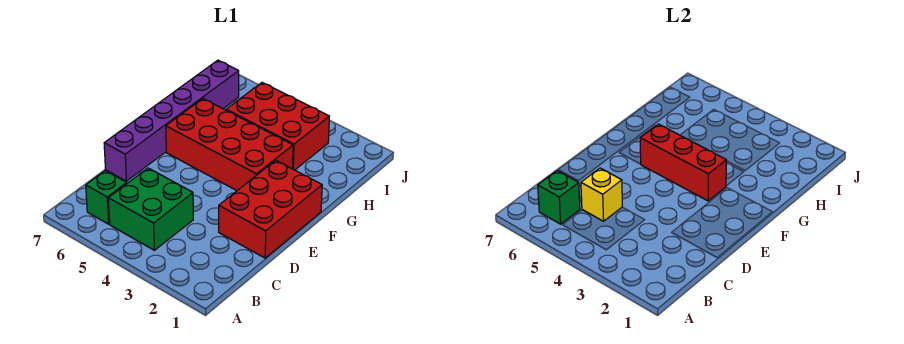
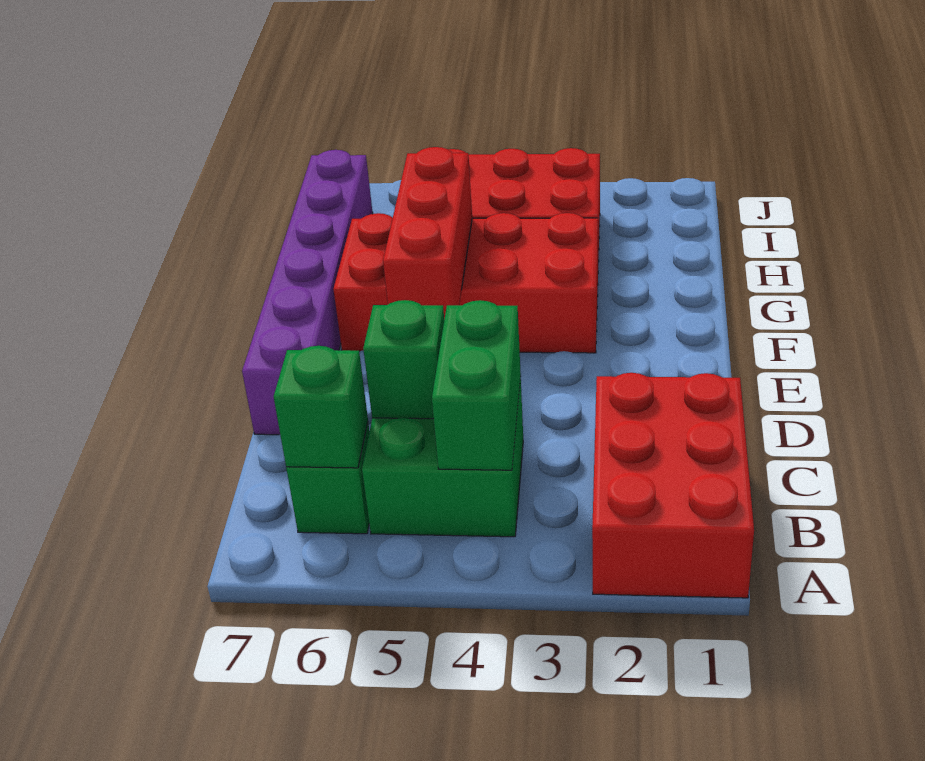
none -> green brick B4:C4 level 2
yellow brick C5 level 2 -> green brick C5 level 2
red brick D1:F2 level 1 -> red brick A1:C2 level 1
red brick F3:F5 level 2 -> red brick E5:G5 level 2

